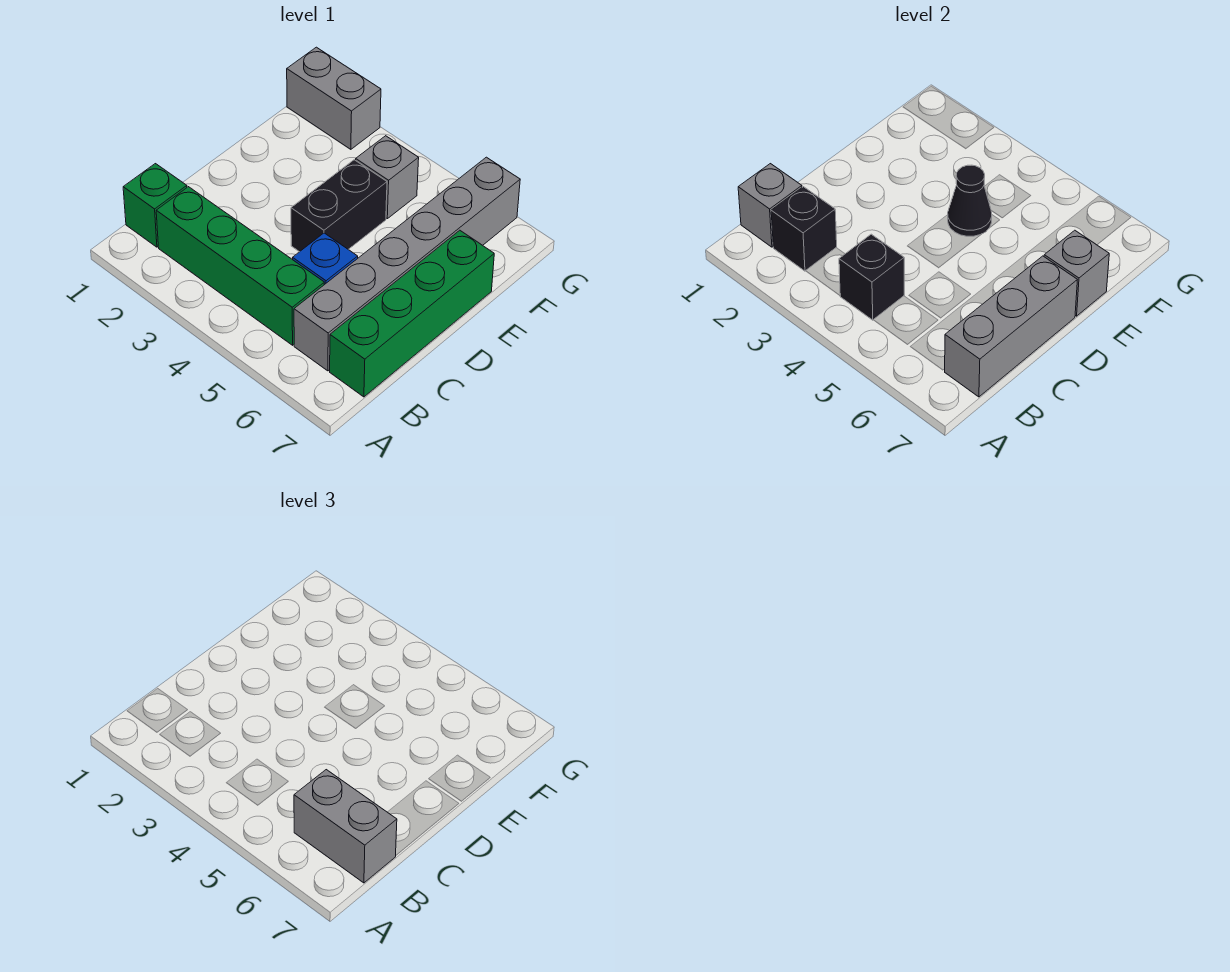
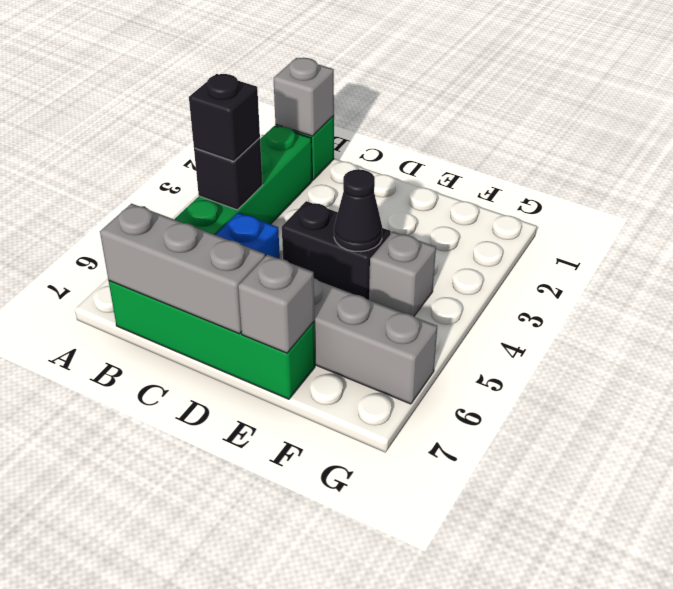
black brick B2 level 2 -> black brick B4 level 3
grey brick B6:B7 level 3 -> none
grey brick G1:G2 level 1 -> none

